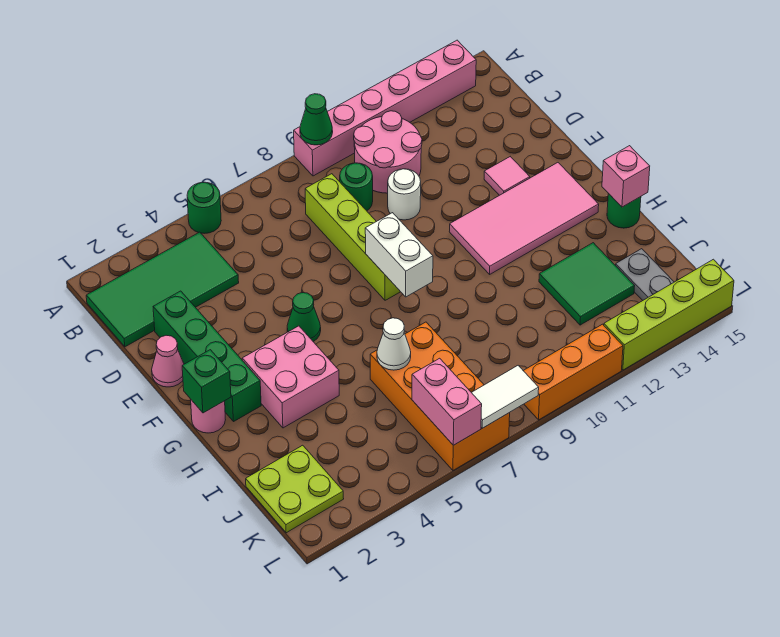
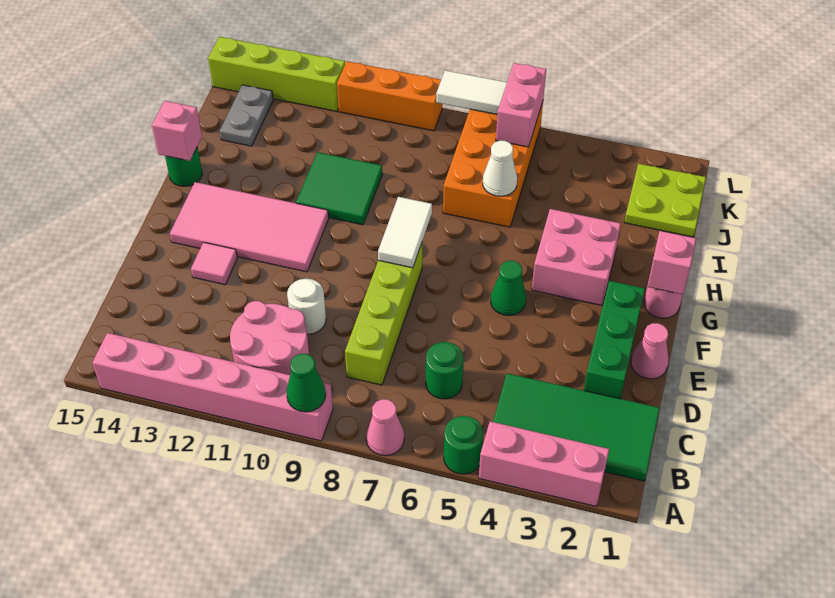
none -> pink brick A2:A4 level 1
none -> pink cone A7 level 1
green round brick C9 level 1 -> green round brick C6 level 1
green brick D2:G2 level 1 -> green brick D2:F2 level 1
white brick F8:G8 level 2 -> white tile F8:G8 level 2
green brick G1 level 2 -> pink brick G1 level 2
green tile I12:J13 level 1 -> green tile H10:I11 level 1

